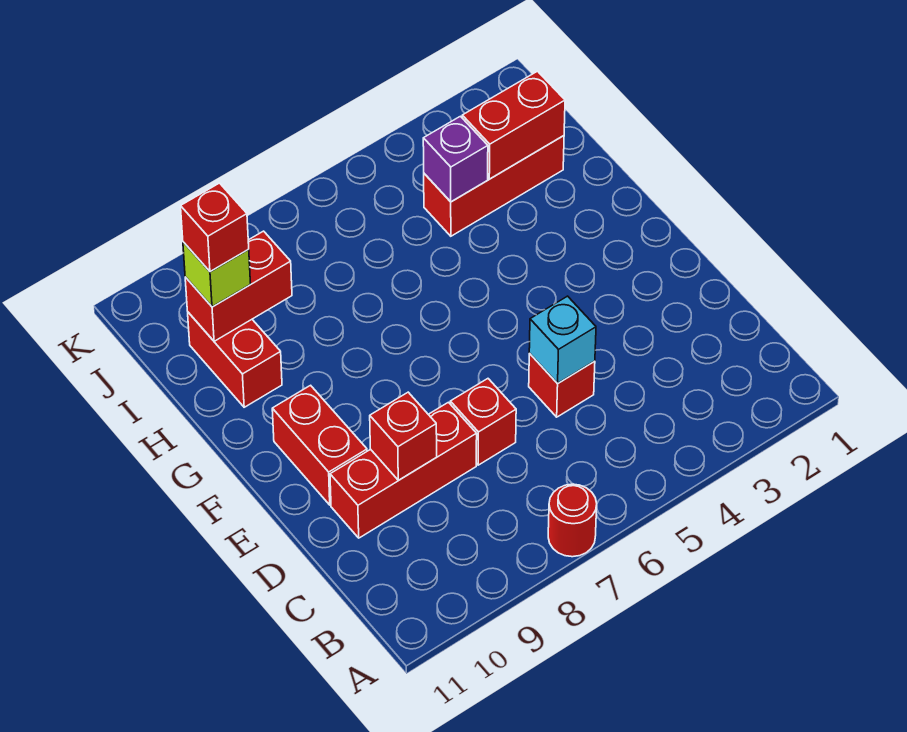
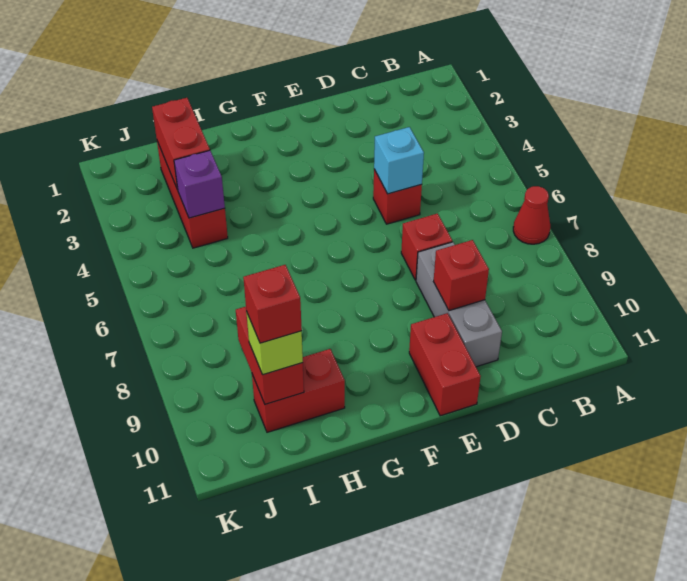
red round brick A7 level 1 -> red cone A7 level 1
red brick D8:D10 level 1 -> grey brick D8:D10 level 1
red brick E10:F10 level 1 -> red brick E10:E11 level 1

